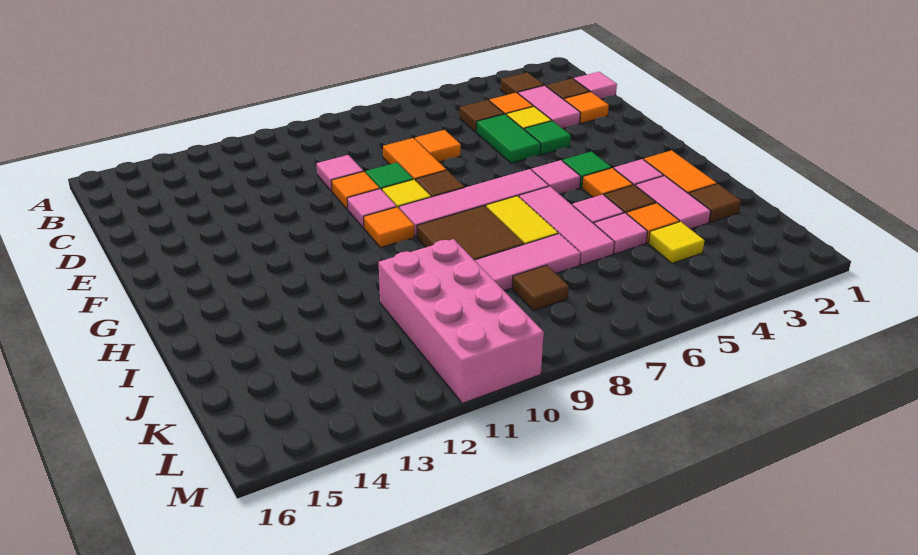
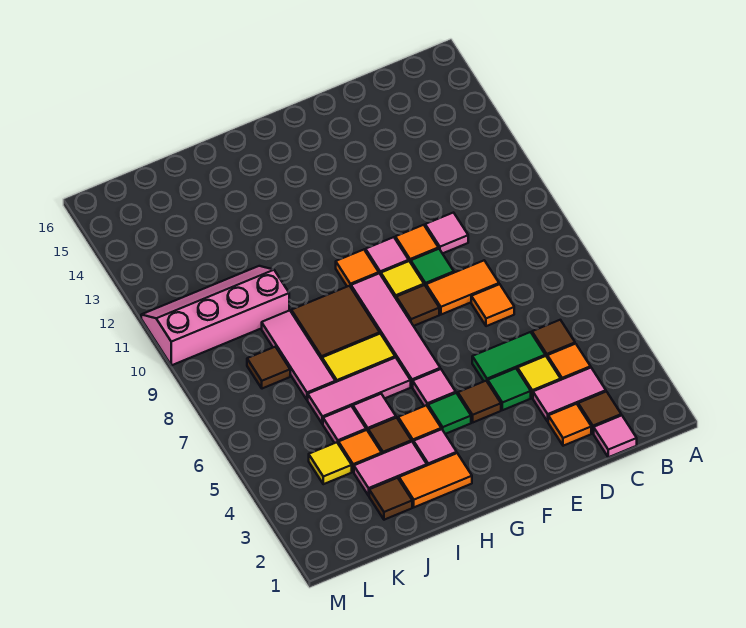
brown tile B3 level 1 -> brown tile F4 level 1
pink brick J10:M11 level 1 -> pink slope J10:M11 level 1 top 10

